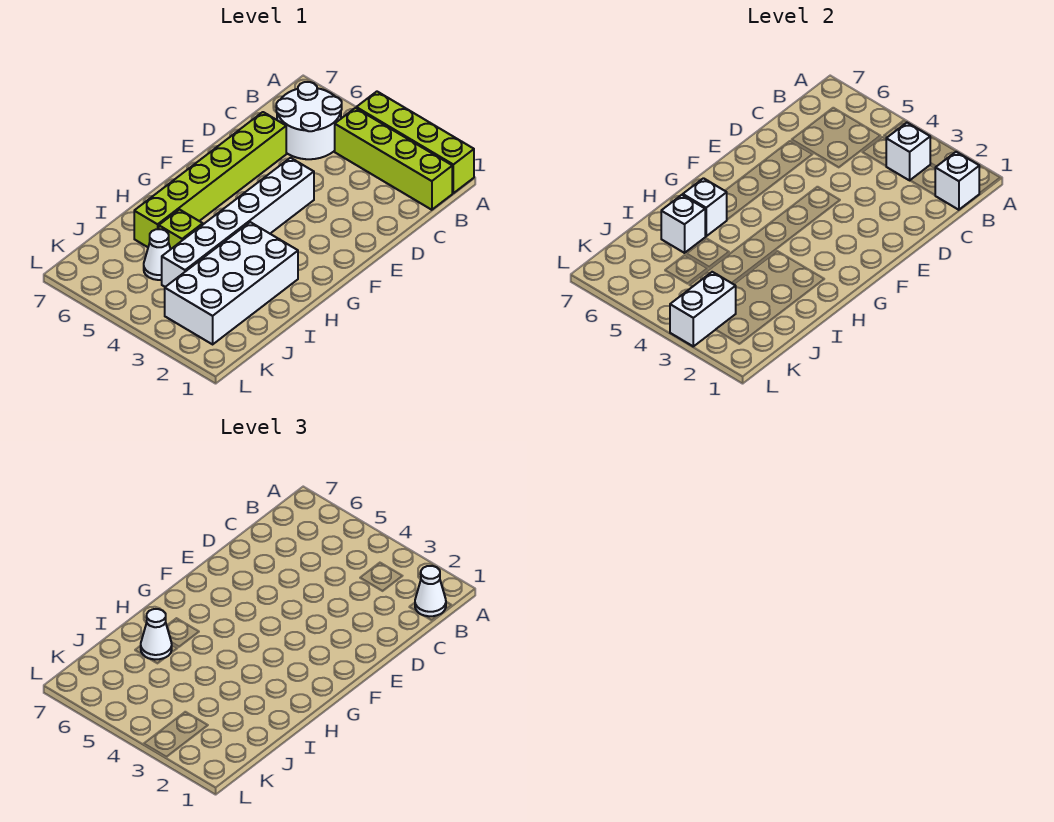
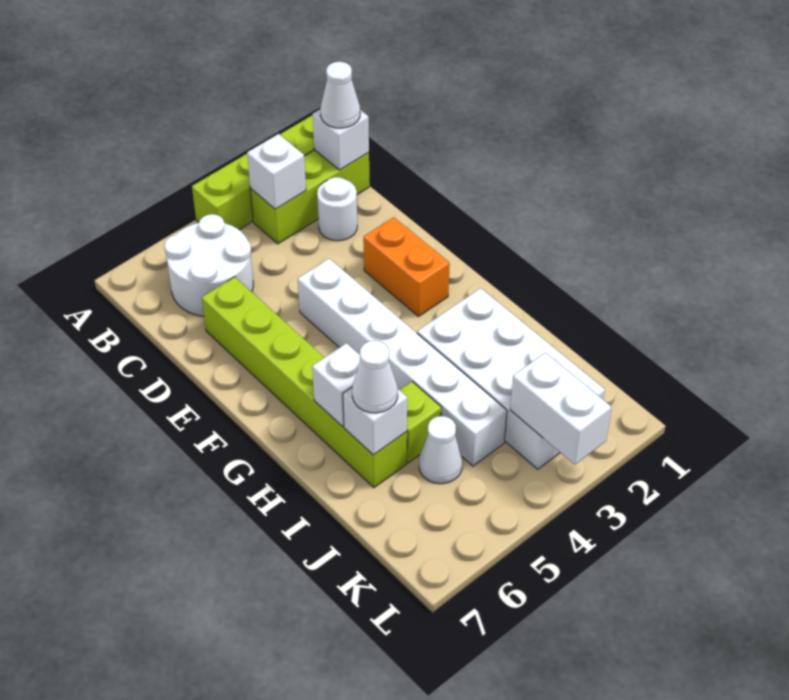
lime brick B1:B4 level 1 -> lime brick B1:B3 level 1
none -> white round brick C2 level 1
none -> orange brick E2:F2 level 1

